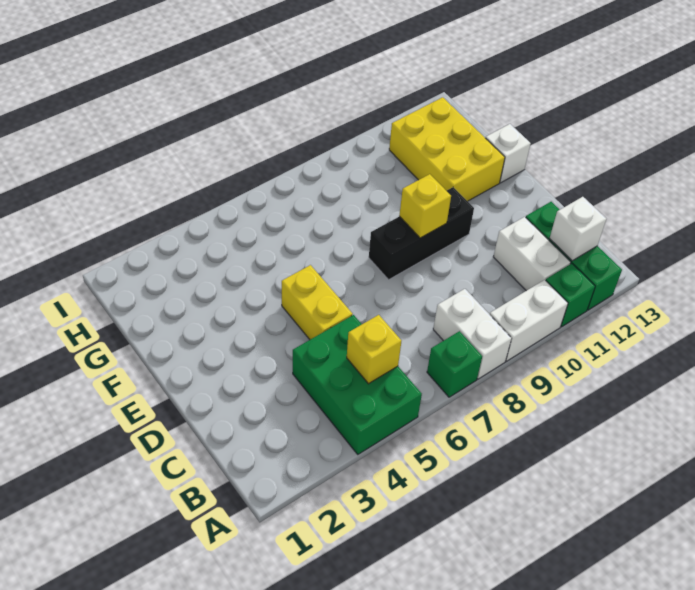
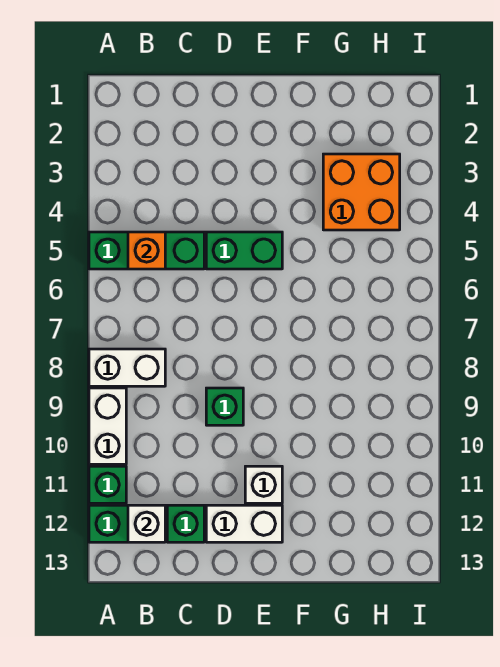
green brick A4:C5 level 1 -> green brick A5:C5 level 1
green brick A7 level 1 -> green brick D9 level 1
yellow brick B5 level 2 -> orange brick B5 level 2
white brick B11:C11 level 1 -> white brick D12:E12 level 1
yellow brick D5:E5 level 1 -> green brick D5:E5 level 1
black brick E8:E10 level 1 -> none
yellow brick E9 level 2 -> none
yellow brick F11:H12 level 1 -> none
white brick F13 level 1 -> white brick E11 level 1
none -> orange brick G3:H4 level 1

